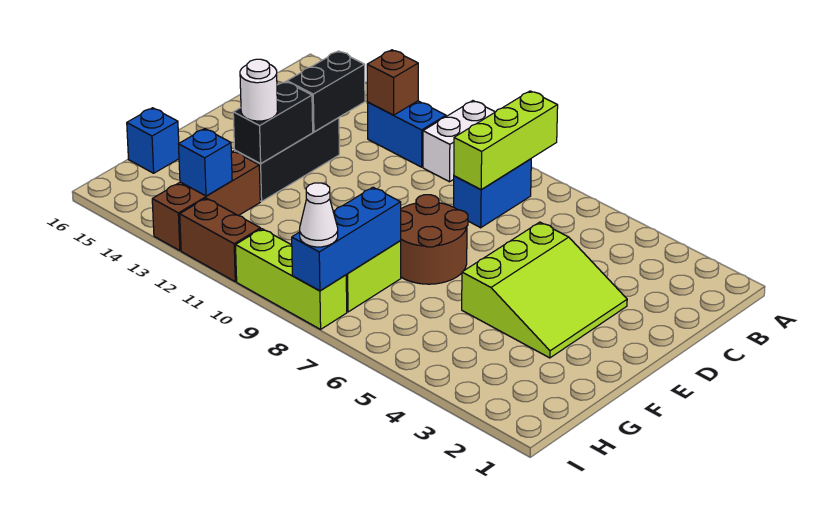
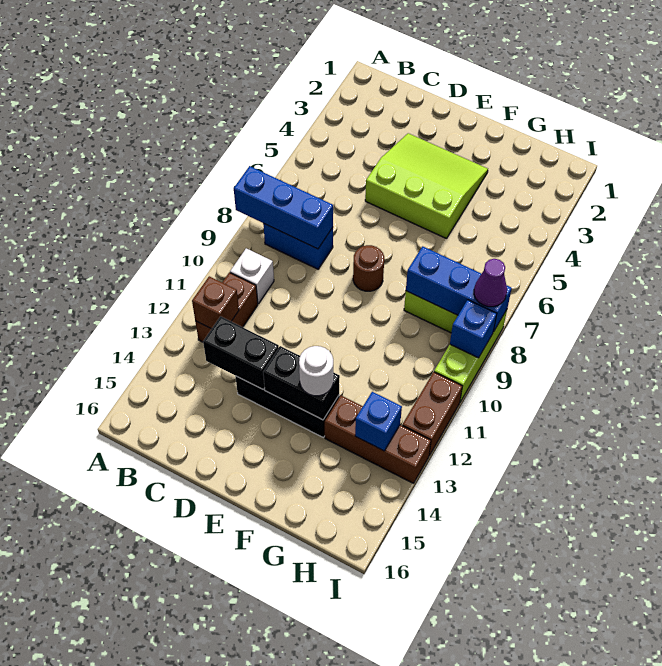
lime brick A8:C8 level 2 -> blue brick A8:C8 level 2
white brick A10:B10 level 1 -> white brick B10 level 1
blue brick B11:B12 level 1 -> brown brick B11:B12 level 1
brown round brick E7:F8 level 1 -> brown round brick E8 level 1
blue brick G16 level 1 -> blue brick I9 level 2
white cone I8 level 3 -> purple cone I8 level 3

